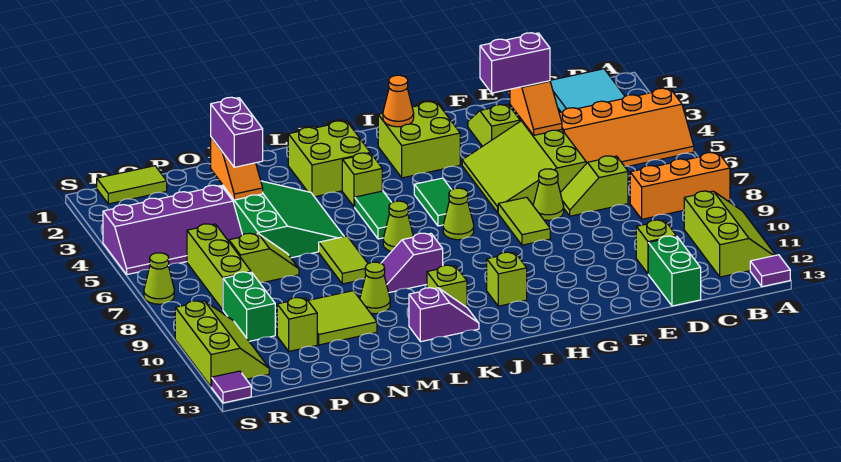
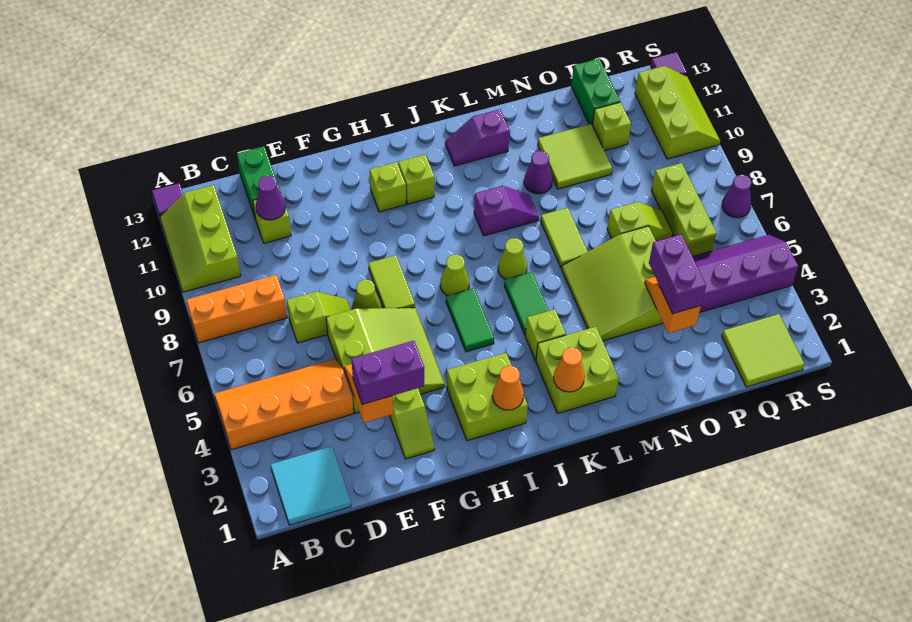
none -> purple cone D11 level 2
none -> orange cone K2 level 2
lime brick K11 level 1 -> lime brick H11 level 1
green slope M4:O6 level 1 top O -> lime slope M4:O6 level 1 top O
lime cone M10 level 1 -> purple cone M10 level 1
lime slope O7:P7 level 1 top P -> lime slope O7:P7 level 1 top O
lime tile Q1:R1 level 1 -> lime tile Q1:R2 level 1
green brick Q9:Q10 level 1 -> green brick P12:P13 level 1
lime slope R10:S12 level 1 top S -> lime slope R10:S12 level 1 top R
lime cone S7 level 1 -> purple cone S7 level 1

